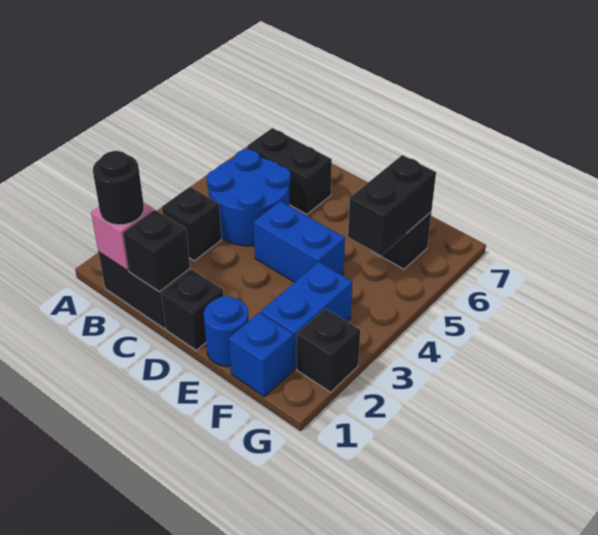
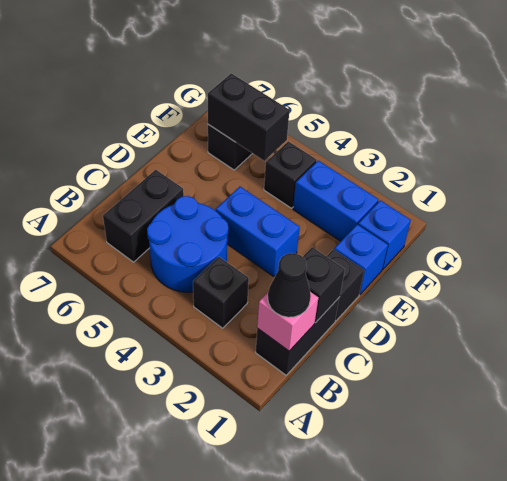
black round brick B1 level 3 -> black cone B1 level 3
blue brick D4:E4 level 1 -> blue brick D3:D4 level 1
blue round brick E1 level 1 -> blue brick E1 level 1
black brick G2 level 1 -> black brick F4 level 1

